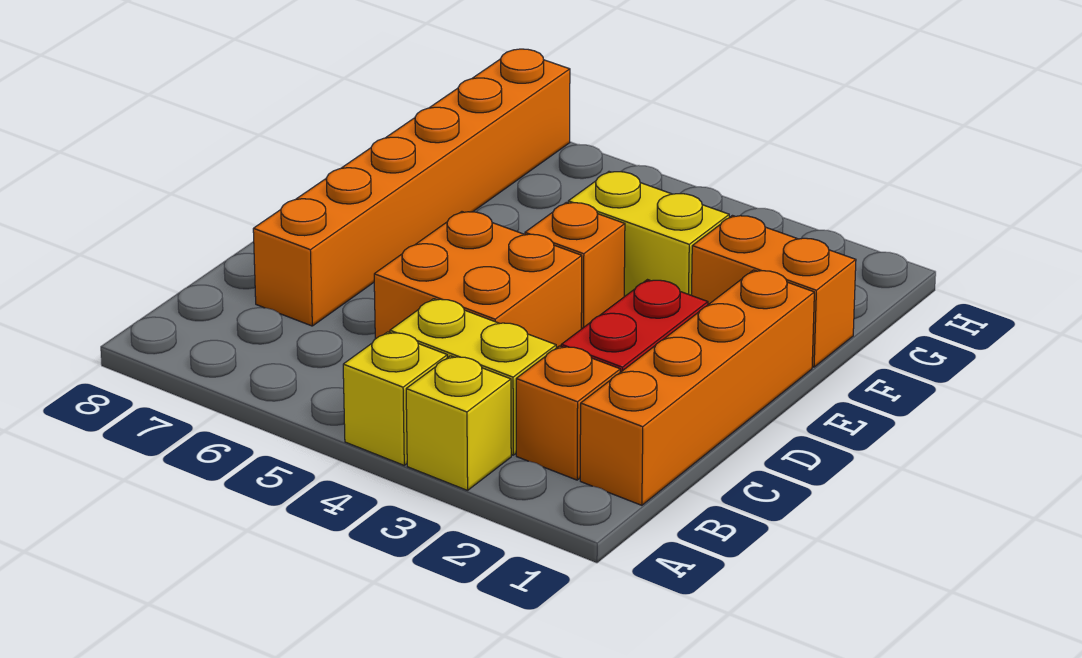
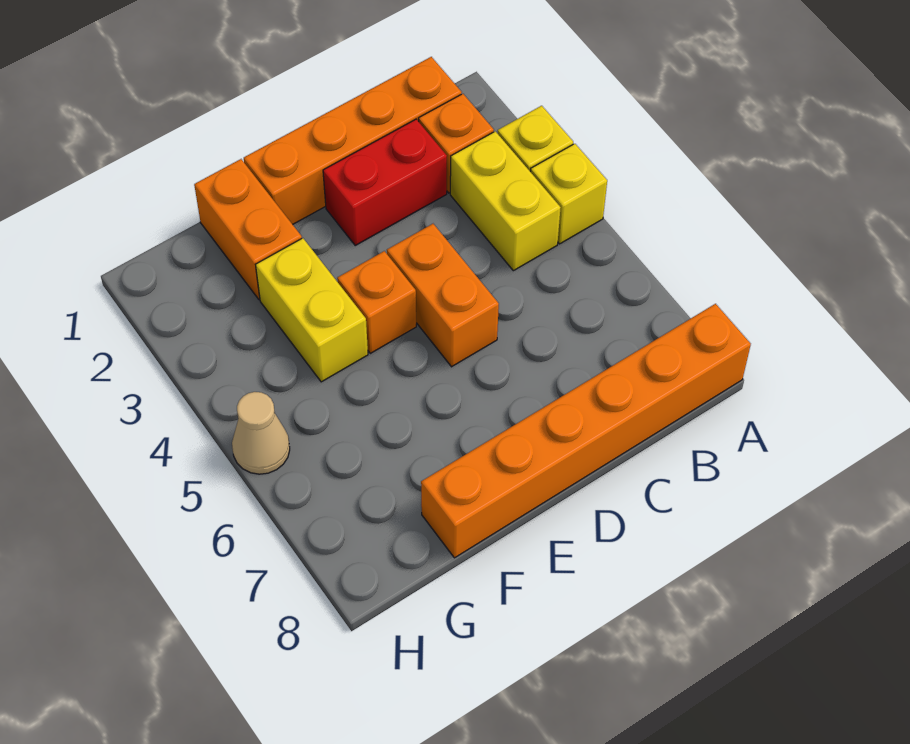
orange brick C4:D5 level 1 -> orange brick D4:D5 level 1
orange brick C7:H7 level 1 -> orange brick A8:F8 level 1
none -> tan cone H5 level 1

